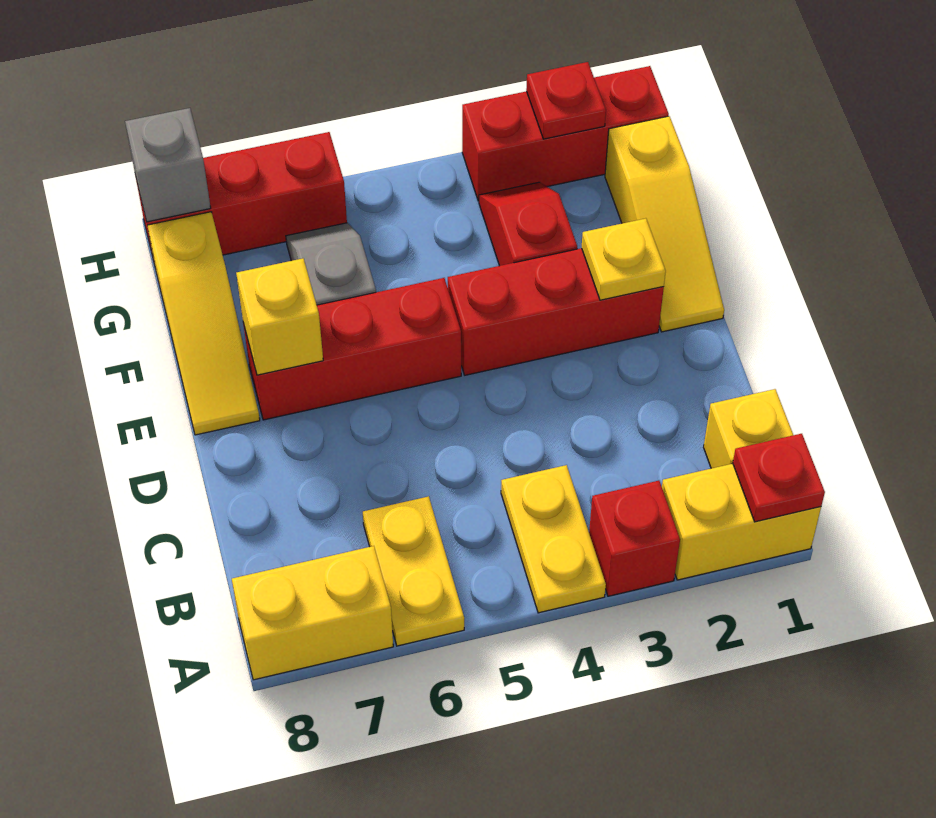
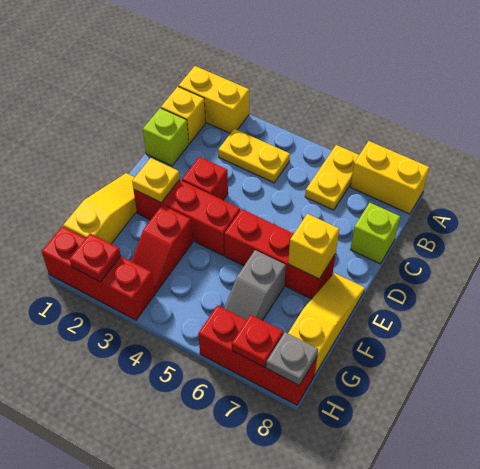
red plate A1 level 2 -> red plate H7 level 2
red brick A3 level 1 -> red brick D3 level 1
yellow plate A4:B4 level 1 -> yellow plate B3:B4 level 1
none -> lime brick C1 level 1
none -> lime brick C8 level 1
grey brick H8 level 2 -> grey plate H8 level 2

